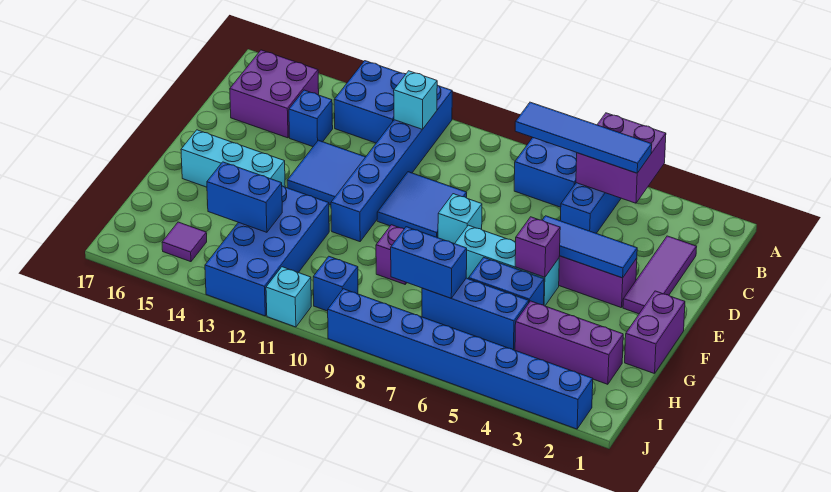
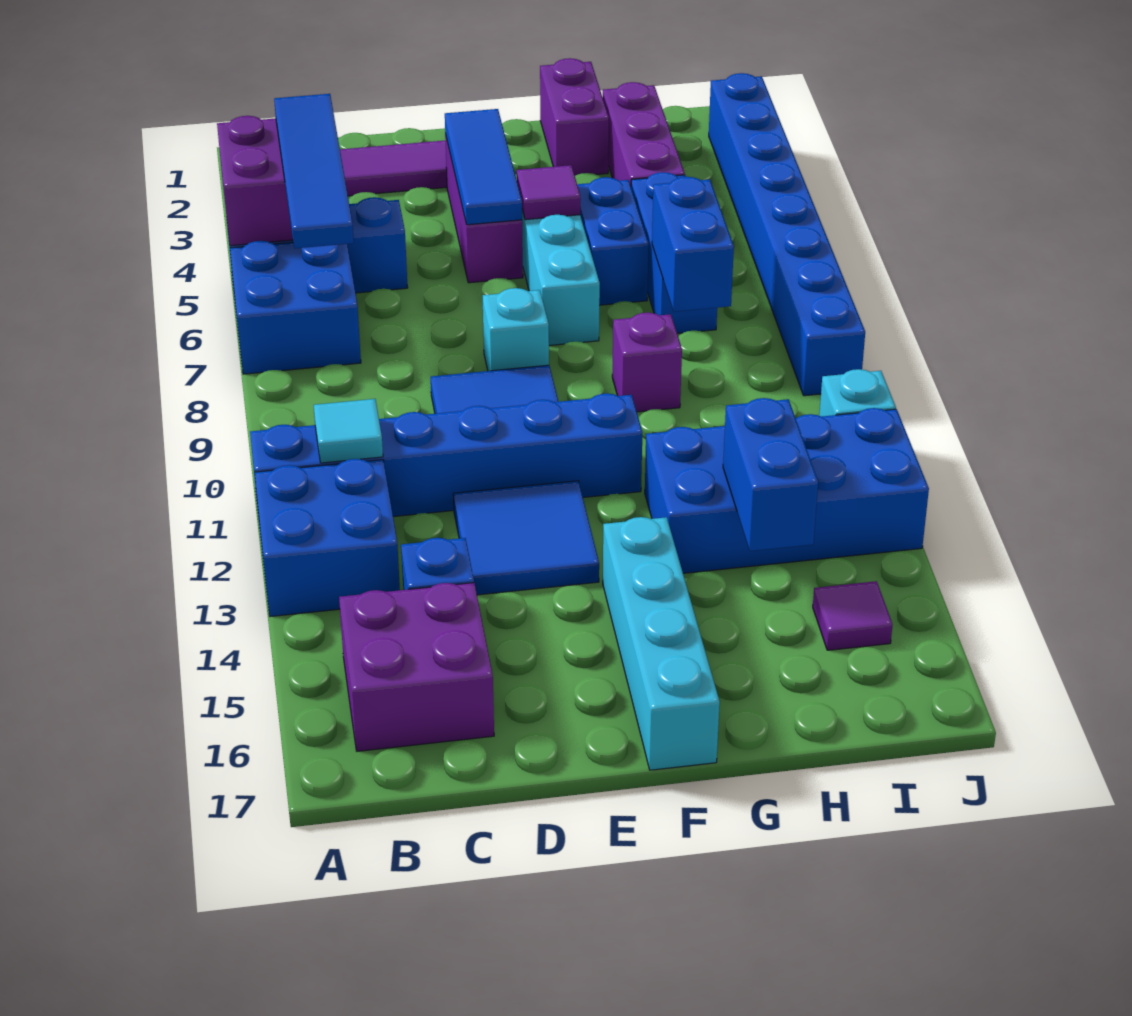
cyan brick B11 level 2 -> cyan tile B11 level 2
purple brick F1:G1 level 1 -> purple brick G1:G2 level 1
purple brick F5 level 2 -> purple tile F5 level 2
cyan brick F14:F16 level 1 -> cyan brick F14:F17 level 1
blue brick I10 level 1 -> none

